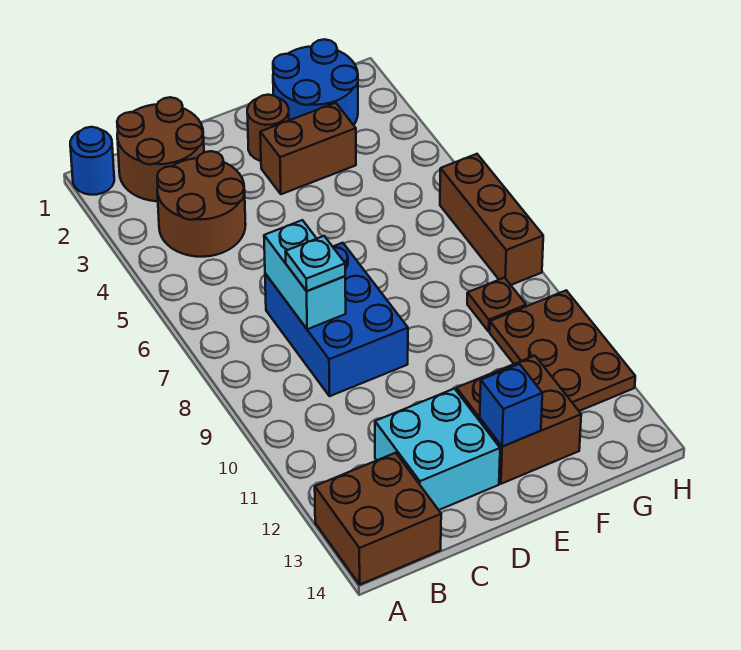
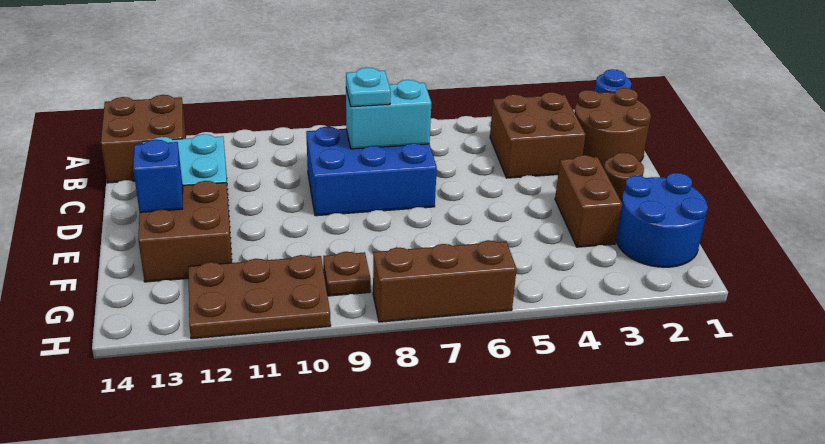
brown round brick B3:C4 level 1 -> brown brick B3:C4 level 1

